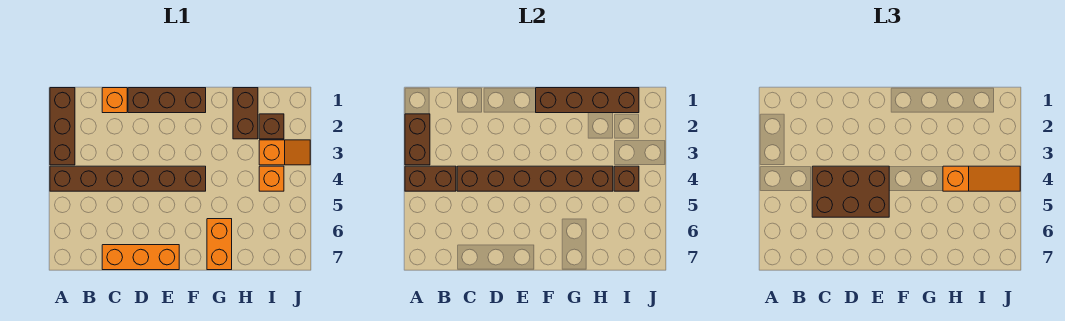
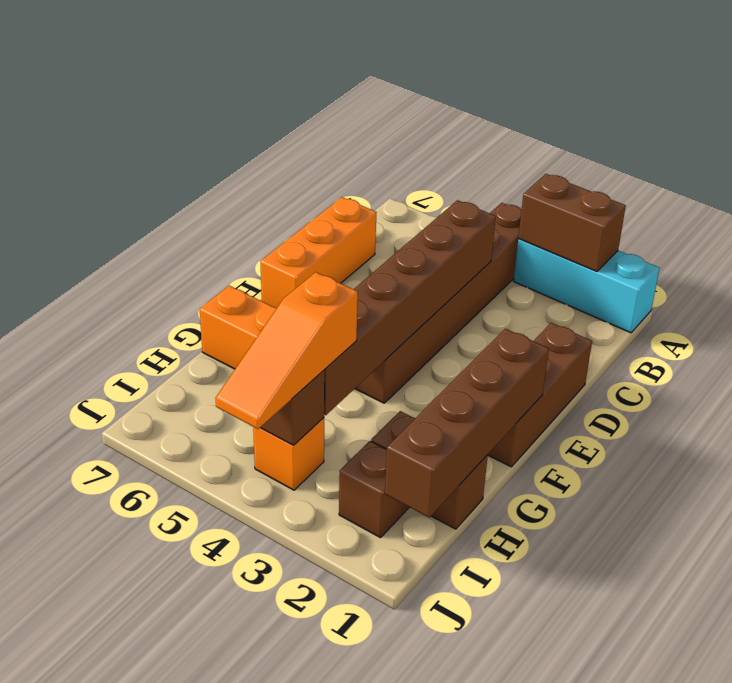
brown brick A1:A3 level 1 -> cyan brick A1:A3 level 1
brown brick A4:B4 level 2 -> none
orange brick C1 level 1 -> none
brown brick C4:E5 level 3 -> none
orange slope I3:J3 level 1 top I -> none

